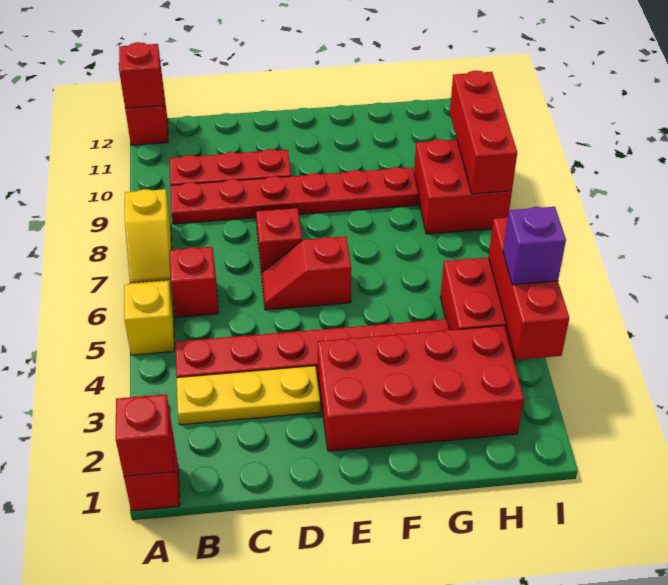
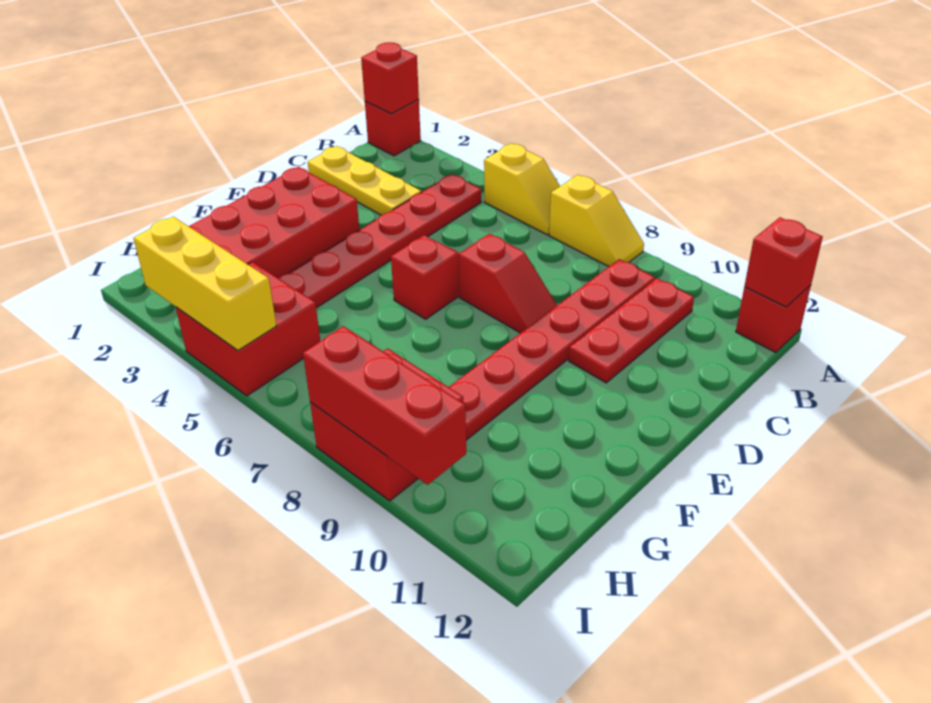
yellow slope A7:A8 level 1 top 8 -> yellow slope A7:A8 level 1 top 7
yellow plate B3:D3 level 1 -> yellow plate C1:C3 level 1
red brick B6 level 1 -> none
red brick I3:I5 level 2 -> yellow brick I3:I5 level 2
purple brick I4 level 3 -> none

